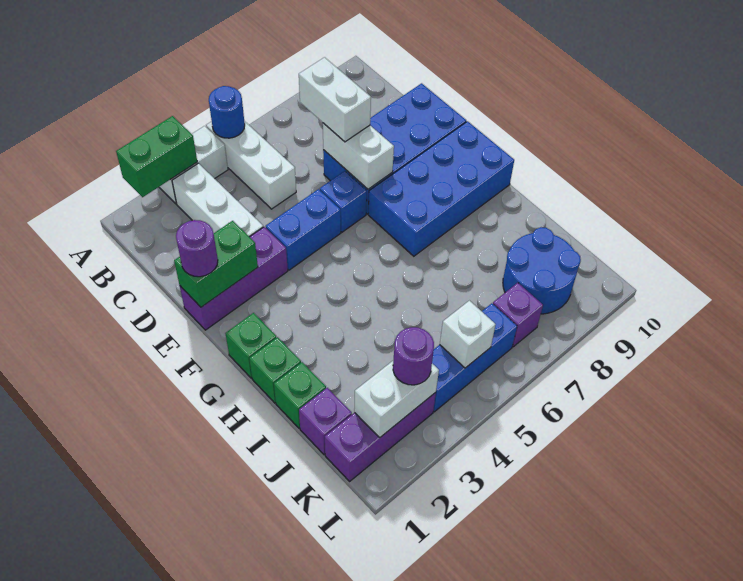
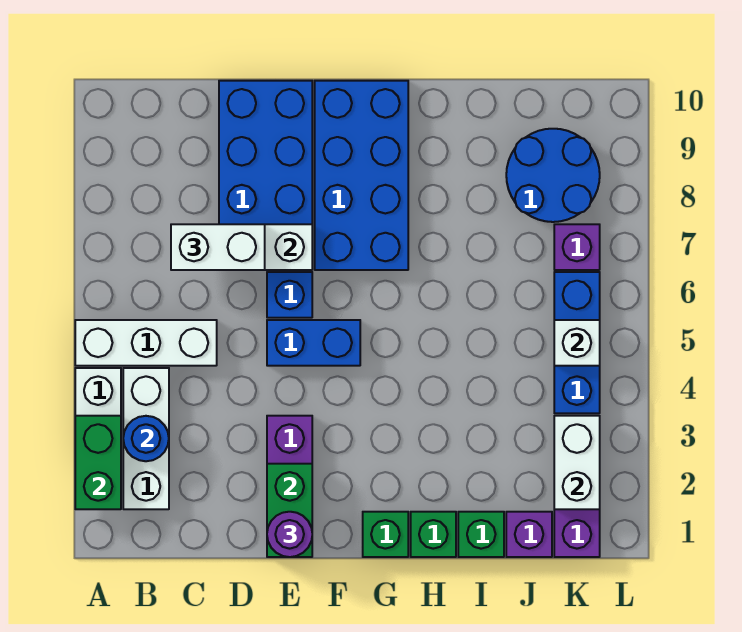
blue round brick A5 level 2 -> blue round brick B3 level 2
white brick B3:D3 level 1 -> white brick B2:B4 level 1
blue brick E4:E5 level 1 -> blue brick E5:F5 level 1
purple round brick K3 level 3 -> none

